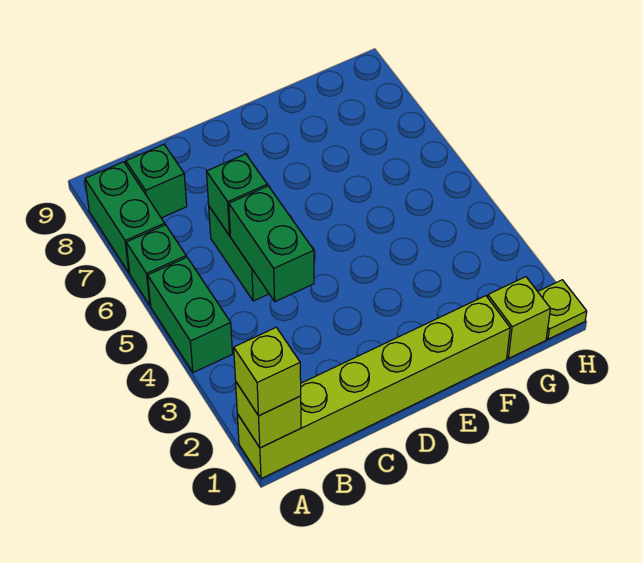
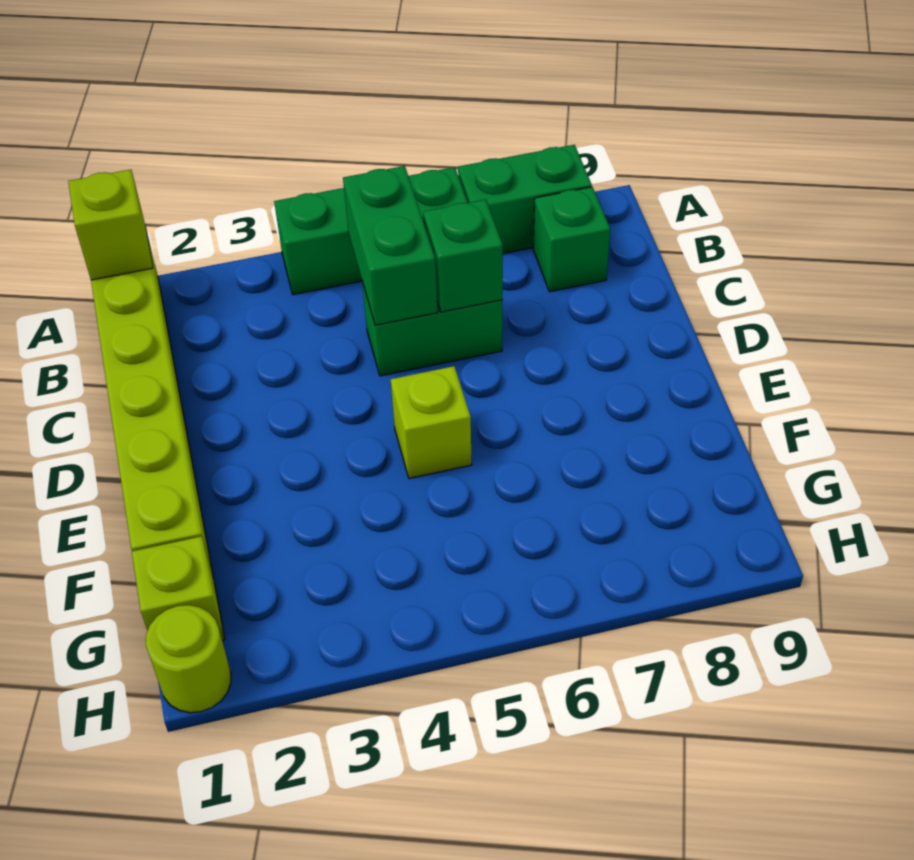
lime brick A1 level 3 -> lime brick E5 level 1
green brick C4:C5 level 2 -> green brick B5:C5 level 2
lime plate H1 level 1 -> lime round brick H1 level 1

